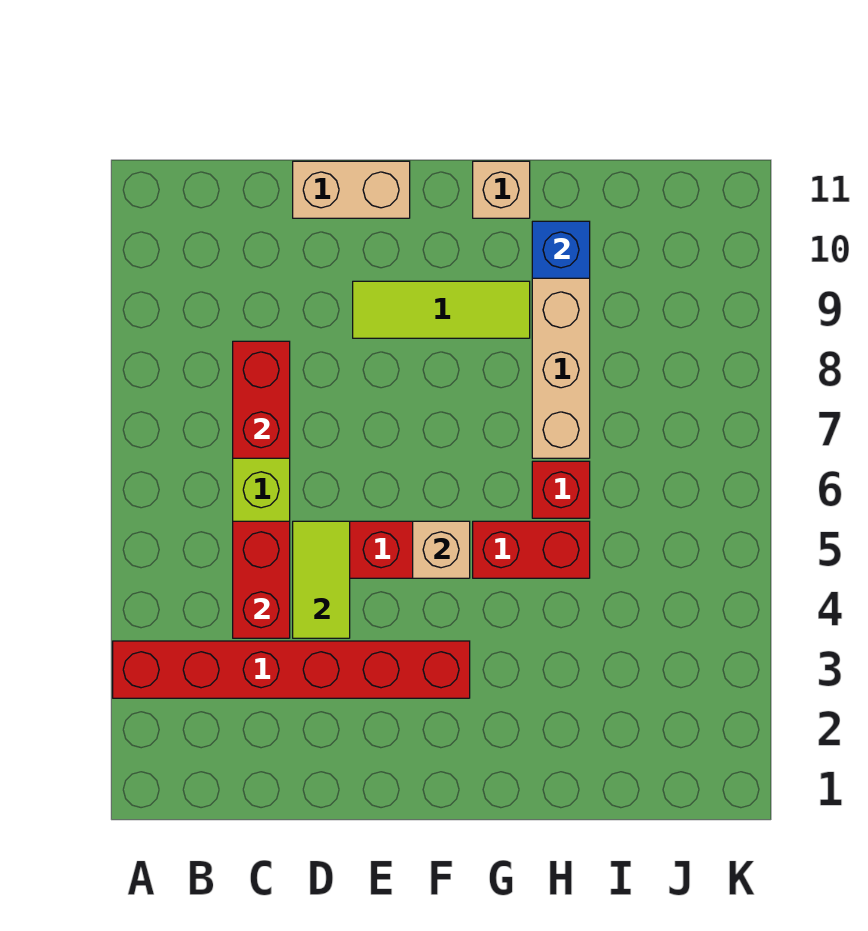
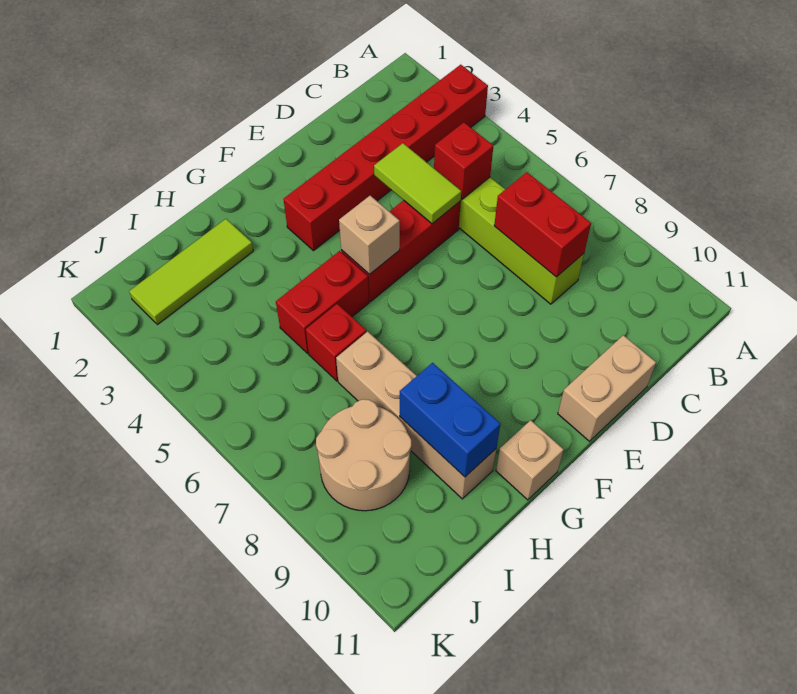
red brick C4:C5 level 2 -> red brick C5 level 2
lime tile E9:G9 level 1 -> lime tile H2:J2 level 1
blue brick H10 level 2 -> blue brick H9:H10 level 2
none -> tan round brick I8:J9 level 1

